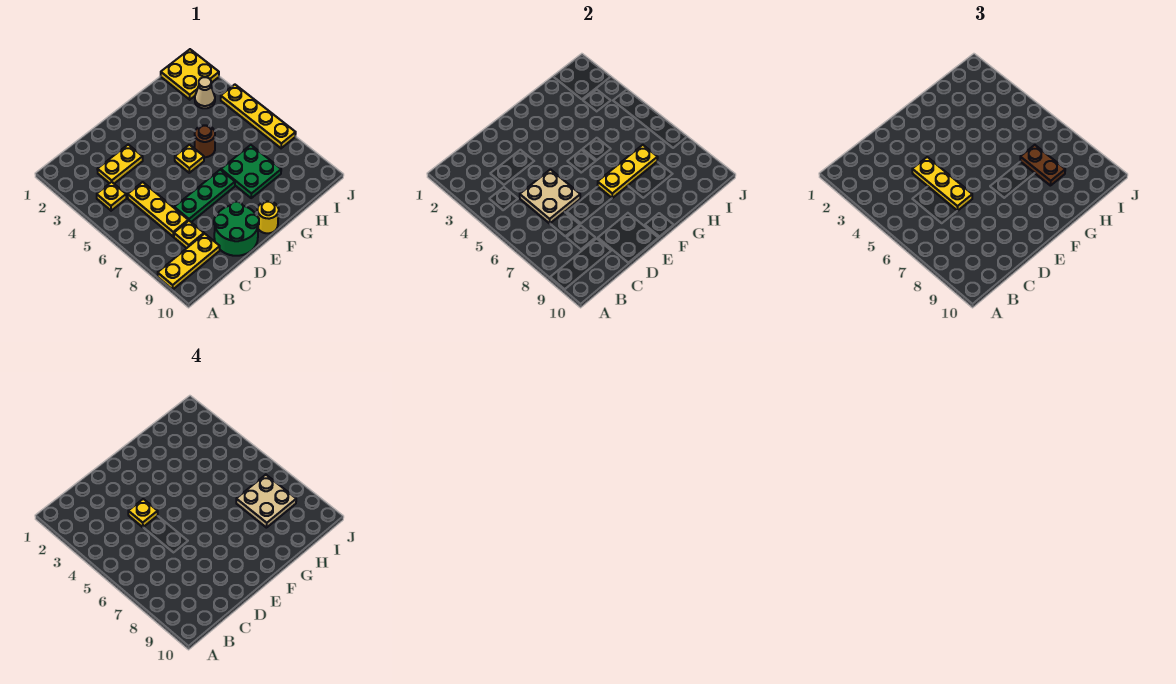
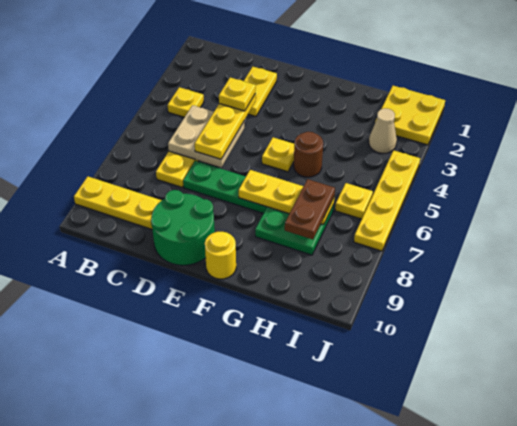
yellow plate C3:D3 level 1 -> yellow plate D2:D3 level 1
yellow plate C8 level 1 -> yellow plate I6 level 1
tan plate H7:I8 level 4 -> none

